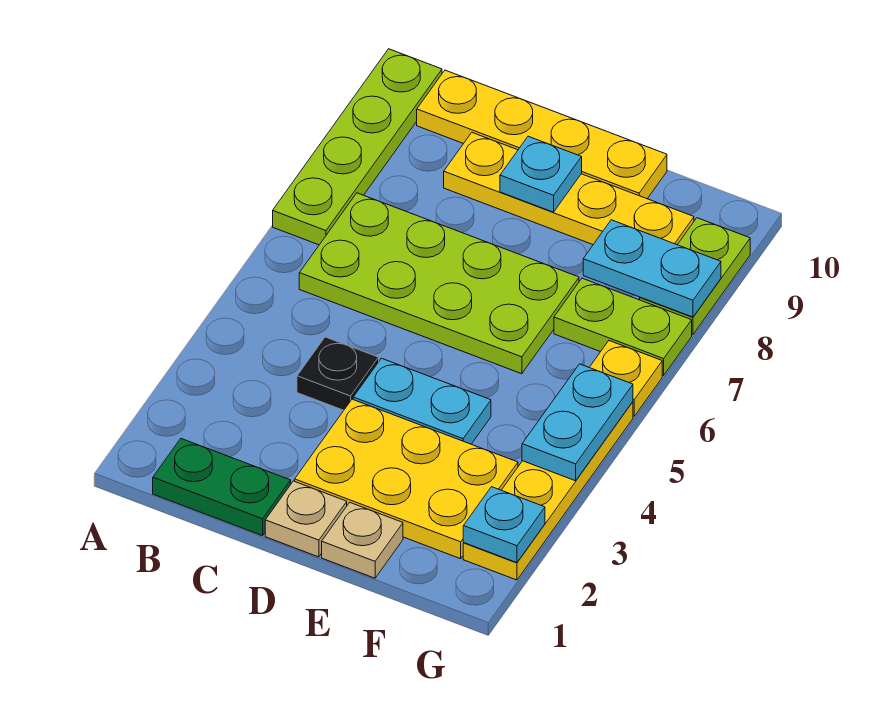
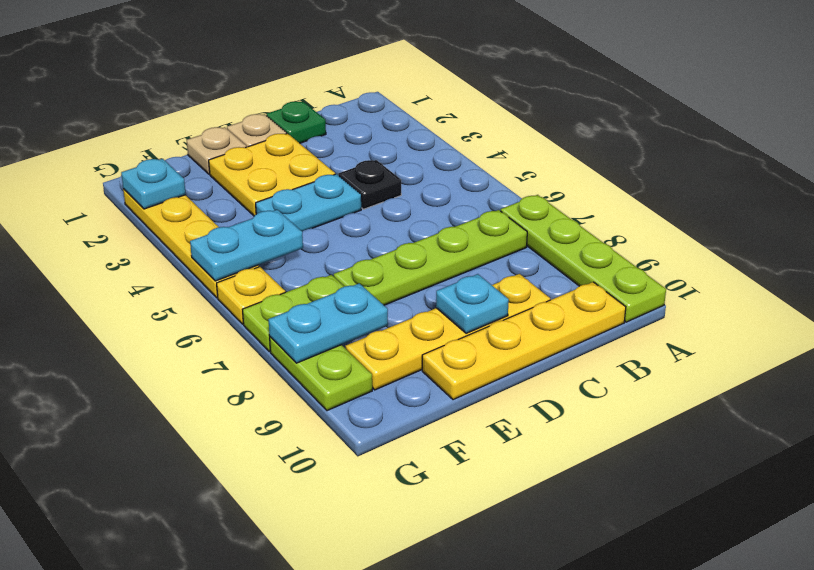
green plate B1:C1 level 1 -> green plate C1 level 1
lime plate B6:E7 level 1 -> lime plate B7:E7 level 1
yellow plate D2:F3 level 1 -> yellow plate D2:E3 level 1
cyan plate G4:G5 level 2 -> cyan plate F5:G5 level 2

